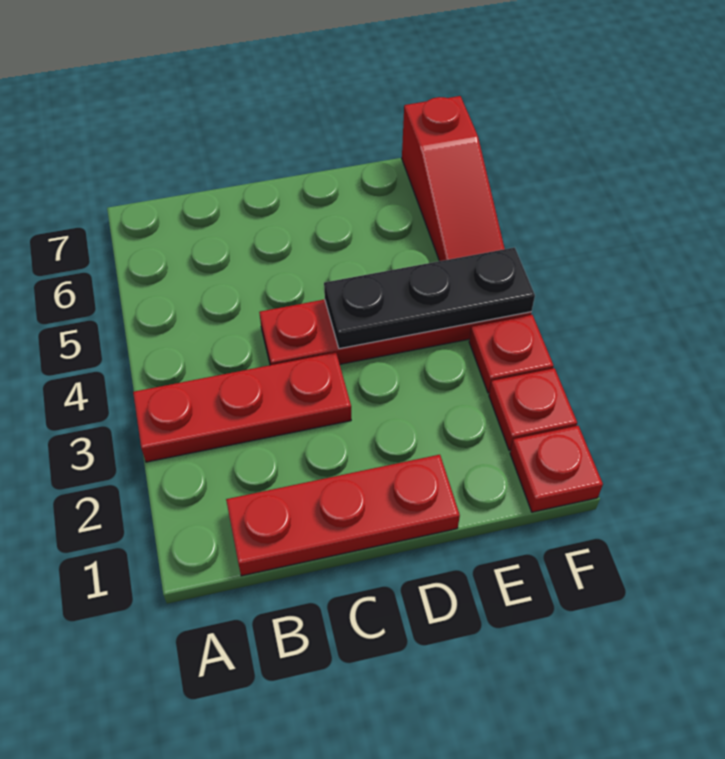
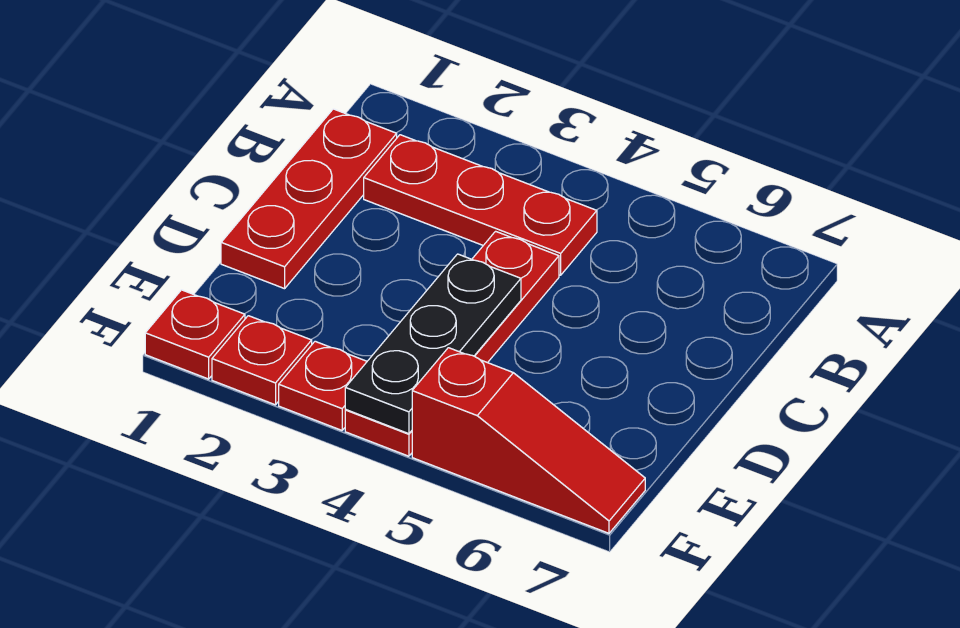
red plate A3:C3 level 1 -> red plate B2:B4 level 1
red slope F5:F7 level 1 top 7 -> red slope F5:F7 level 1 top 5

